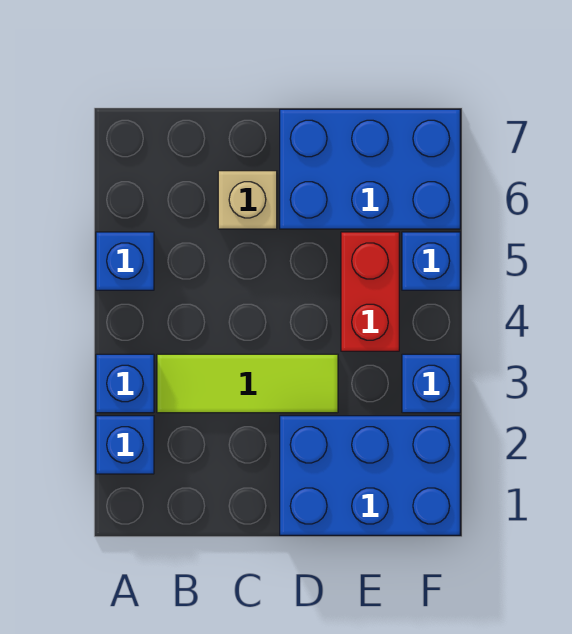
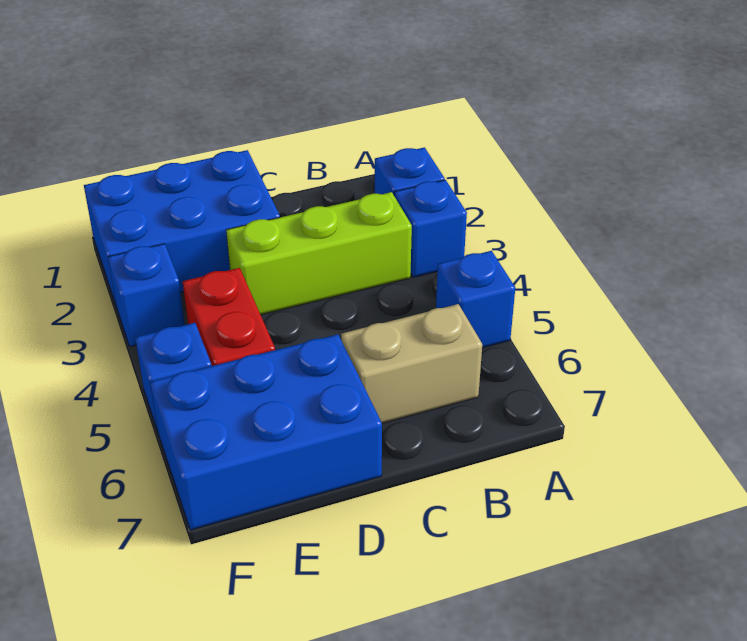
lime tile B3:D3 level 1 -> lime brick B3:D3 level 1
tan brick C6 level 1 -> tan brick B6:C6 level 1

